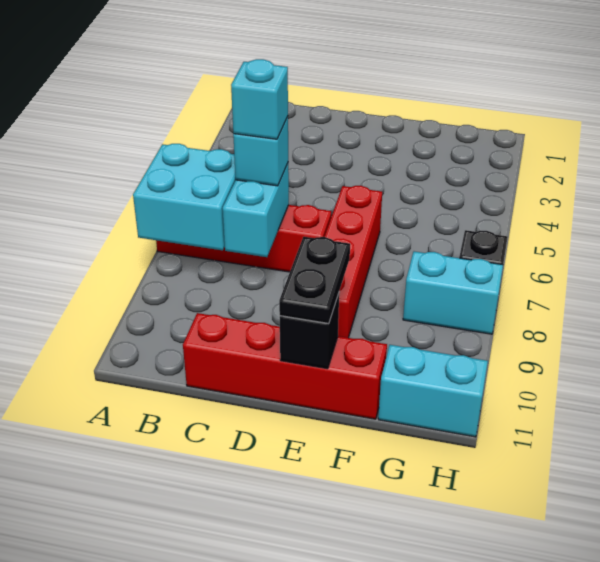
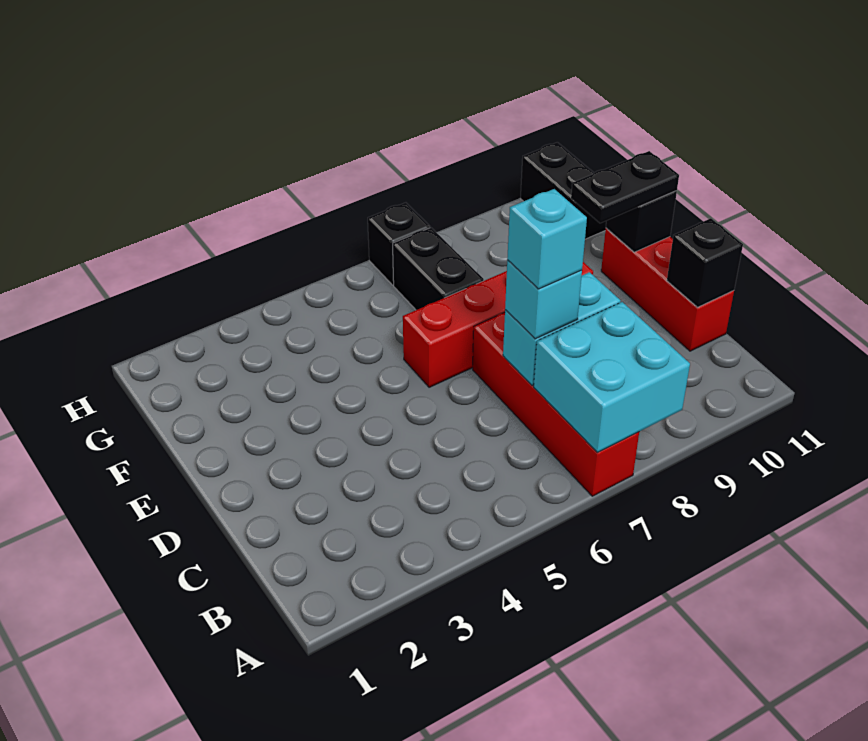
red brick C11:F11 level 1 -> red brick C11:E11 level 1
none -> black brick C11 level 2
none -> black brick F7:G7 level 1
cyan brick G8:H8 level 1 -> none
cyan brick G11:H11 level 1 -> black brick G11:H11 level 1

